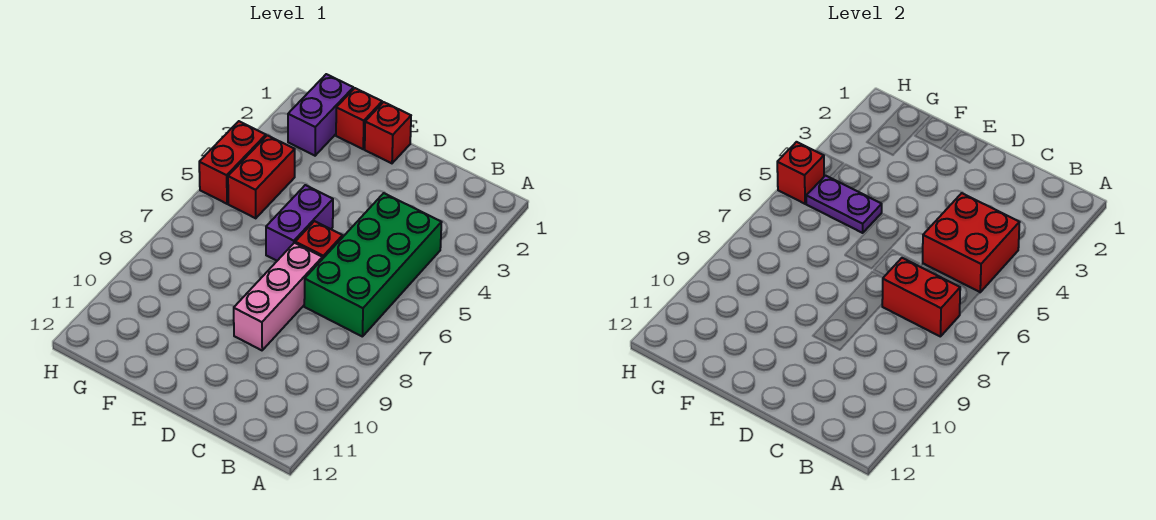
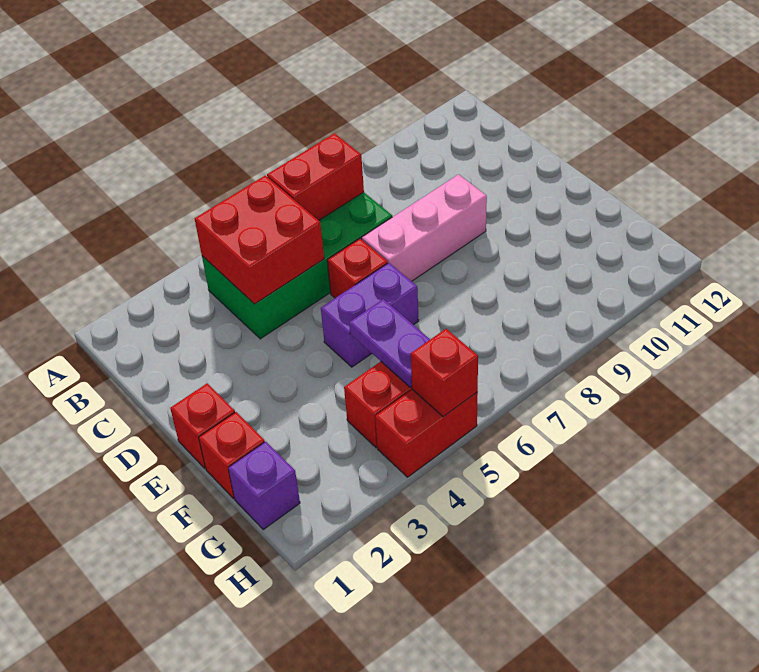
red brick B7:C7 level 2 -> red brick B6:B7 level 2
purple brick G1:G2 level 1 -> purple brick G1 level 1

